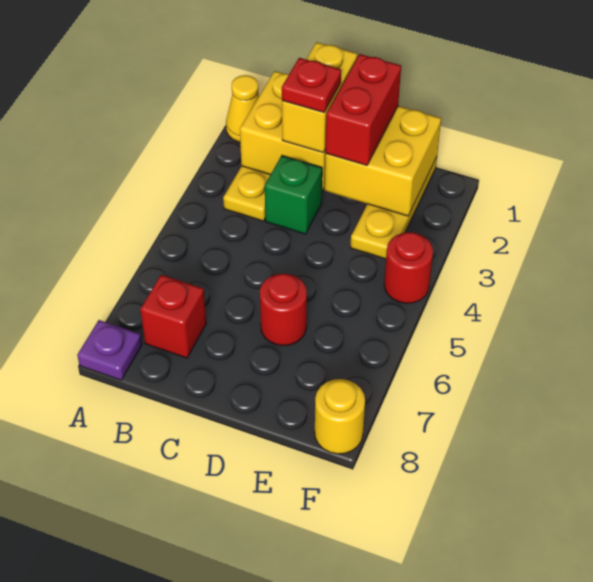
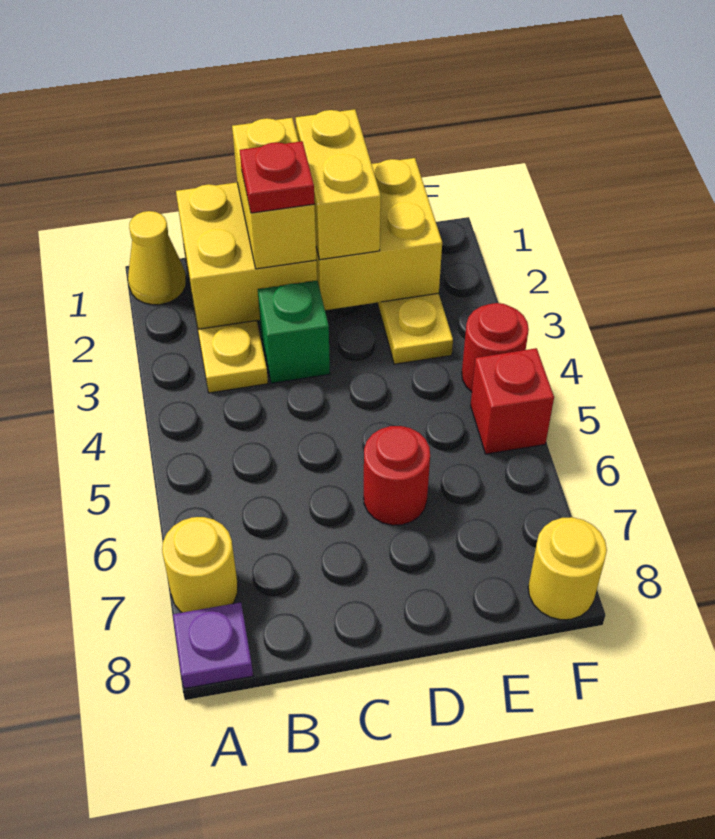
none -> yellow round brick A7 level 1
red brick B7 level 1 -> red brick F5 level 1
red brick D1:D2 level 3 -> yellow brick D1:D2 level 3

